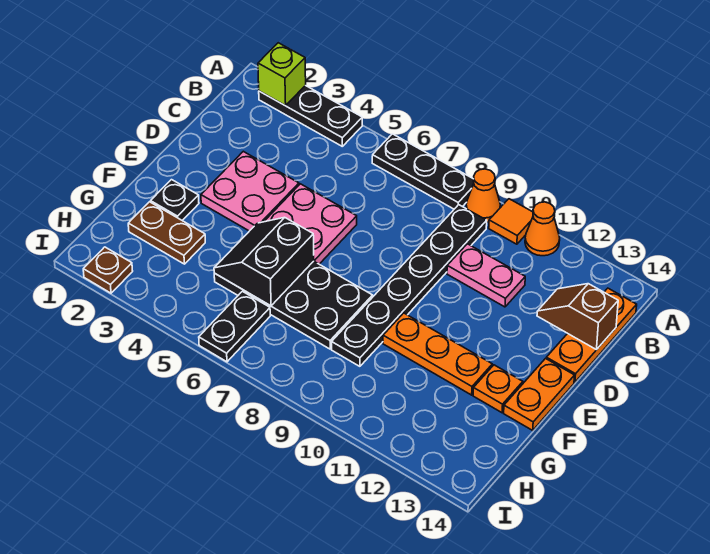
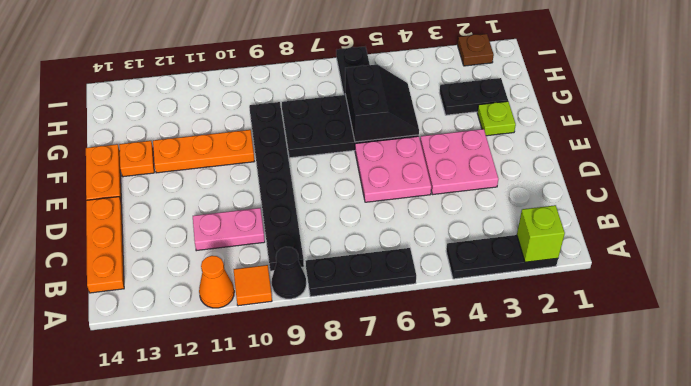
orange cone A9 level 1 -> black cone A9 level 1
brown slope C13:C14 level 2 top 14 -> none
black plate F2 level 1 -> lime plate F2 level 1
brown plate G2:G3 level 1 -> black plate G2:G3 level 1

